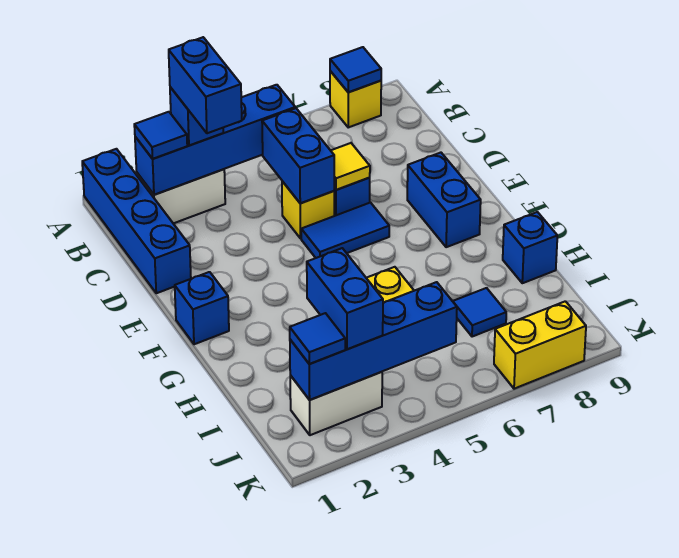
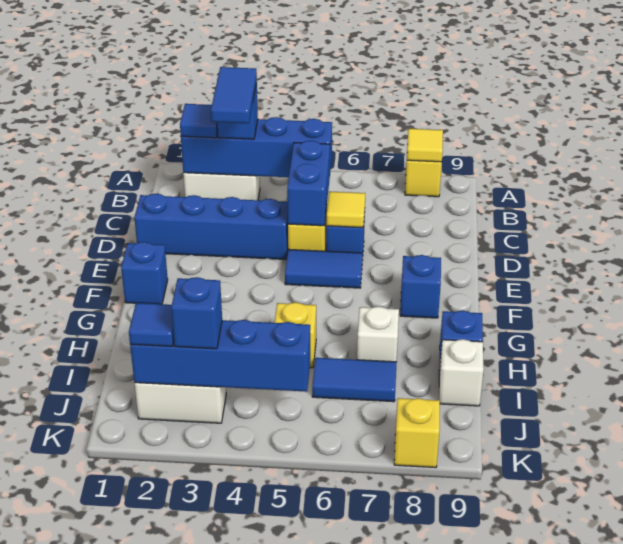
blue brick A1:D1 level 1 -> blue brick D1:D4 level 1
blue tile A8 level 2 -> yellow tile A8 level 2
blue brick B3:C3 level 4 -> blue tile B3:C3 level 4
blue brick E8:F8 level 1 -> blue brick F8 level 1
none -> white brick H7 level 1
blue brick I3:J3 level 3 -> blue brick J3 level 3
blue tile I7 level 1 -> blue tile I6:I7 level 1
none -> white brick I9 level 1
yellow brick K7:K8 level 1 -> yellow brick K8 level 1

